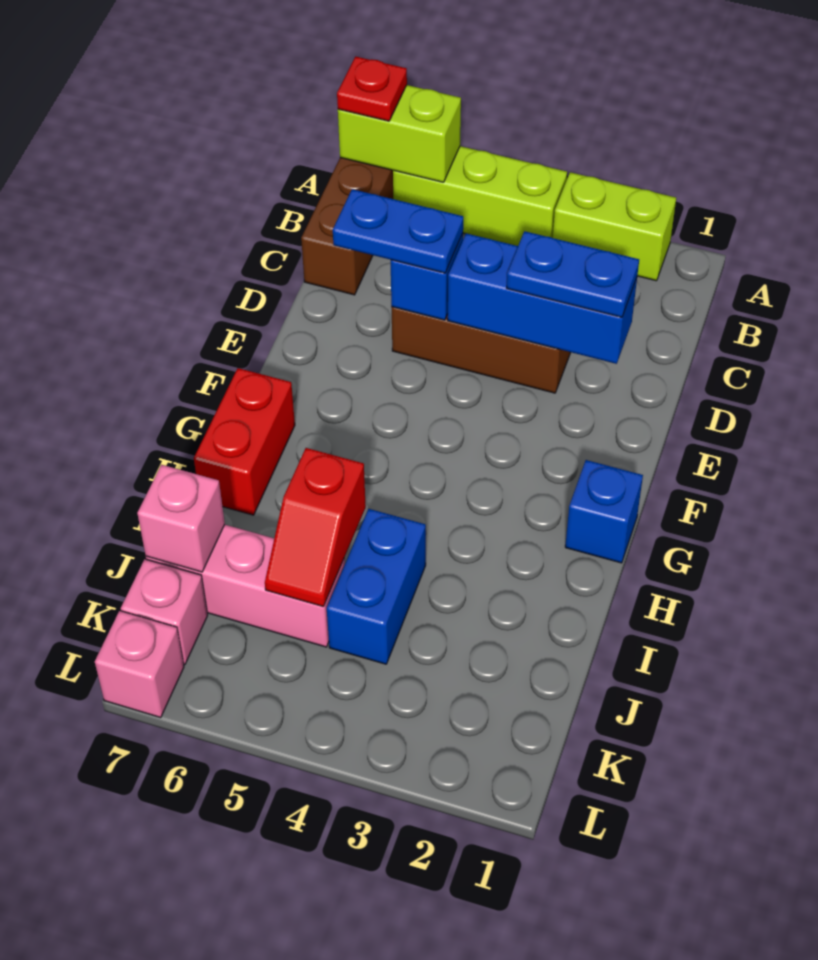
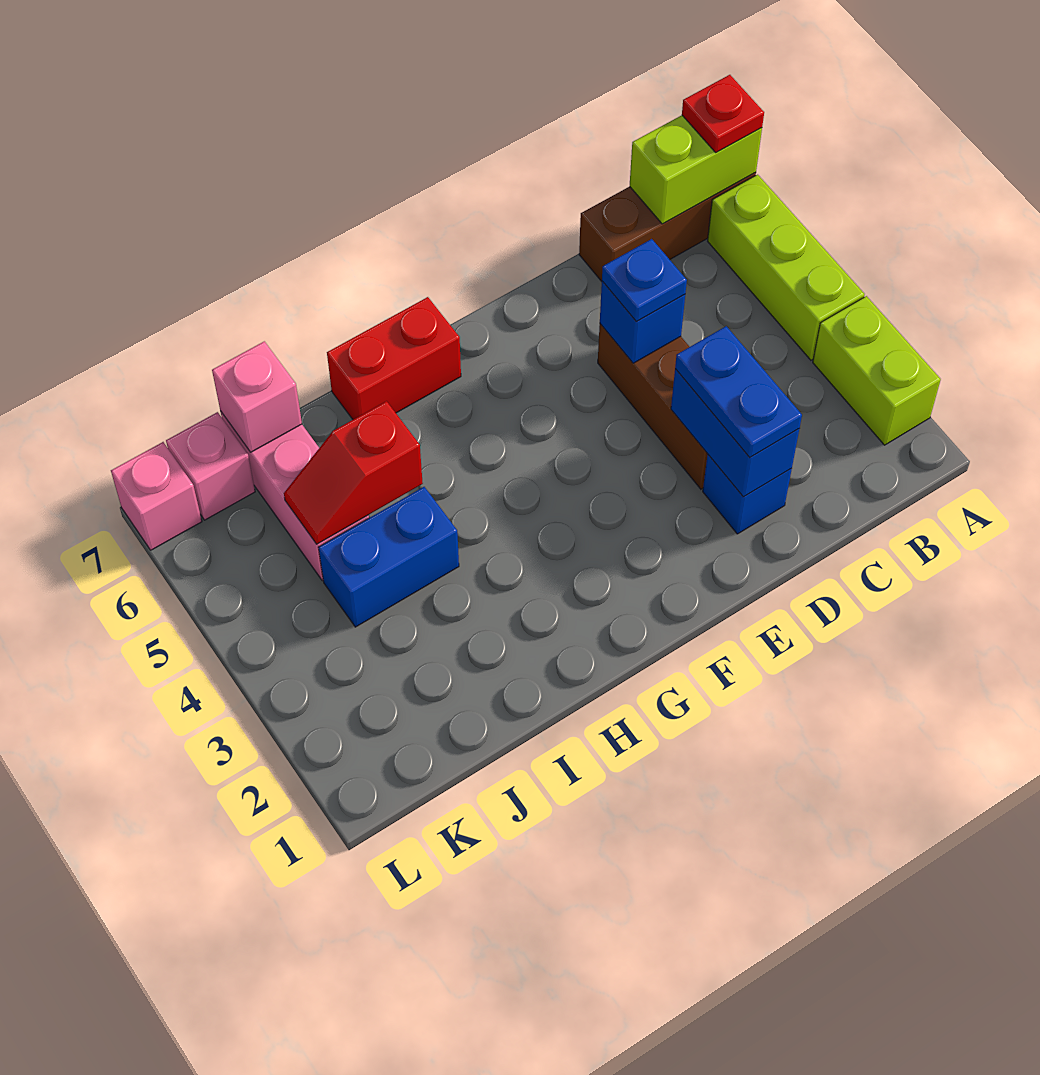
lime brick A6:A7 level 2 -> lime brick A7:B7 level 2
blue brick D2:D4 level 2 -> blue brick D2:D3 level 2
blue plate D5:D6 level 3 -> blue plate D5 level 3
blue brick G1 level 1 -> blue brick D2 level 1

